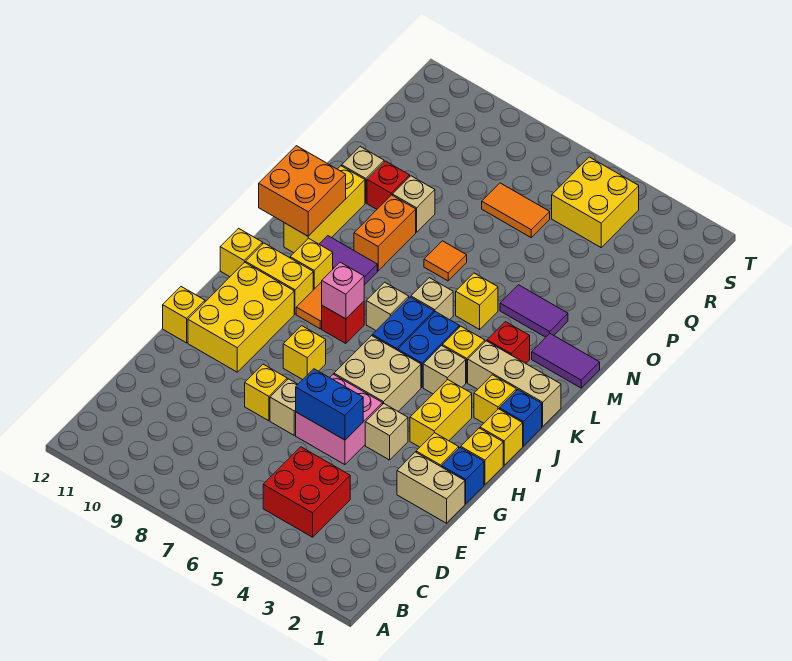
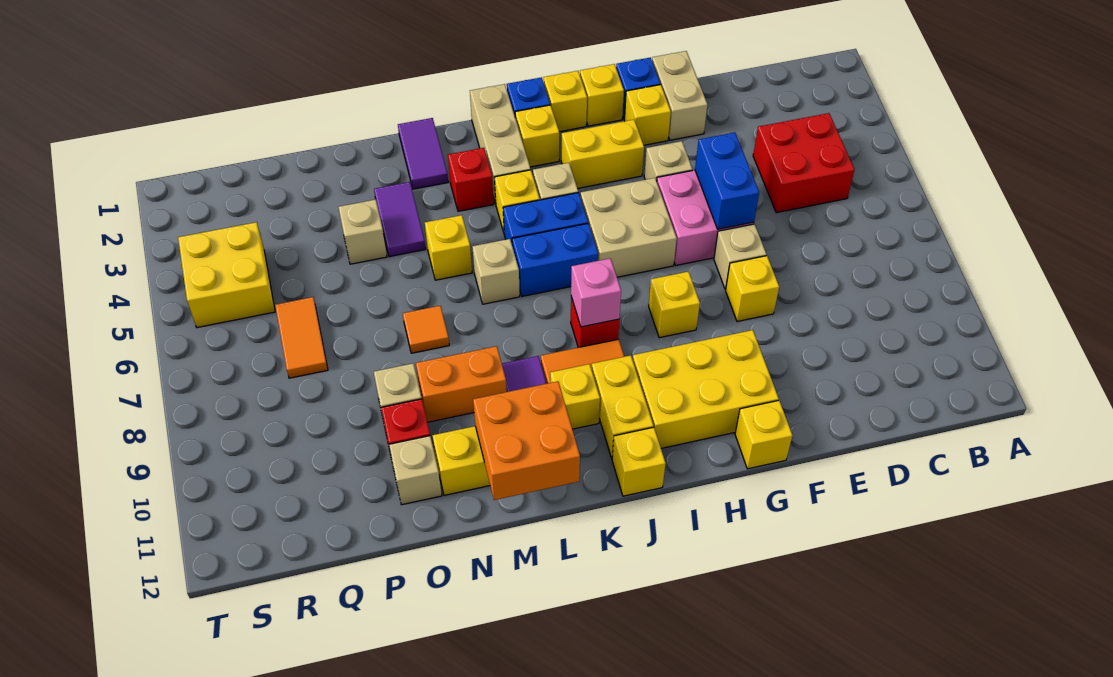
tan brick K7 level 1 -> tan brick O4 level 1

